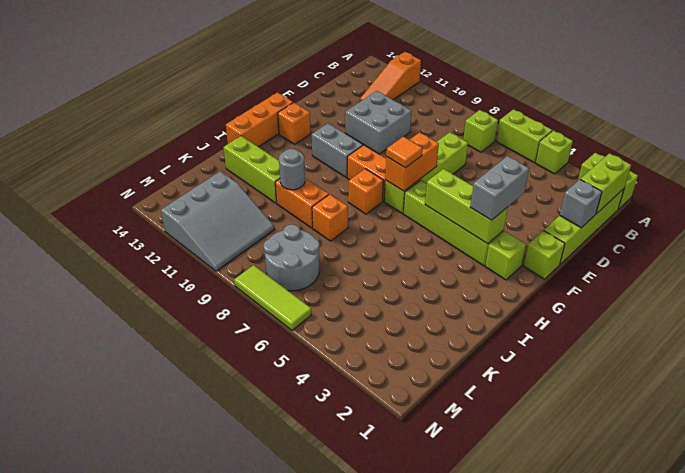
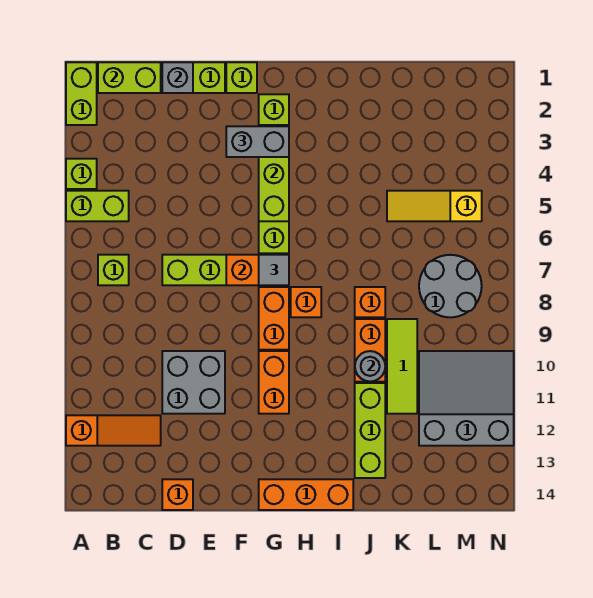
lime brick A5:A6 level 1 -> lime brick A5:B5 level 1
orange tile G7 level 3 -> grey tile G7 level 3
grey brick G10:G11 level 1 -> orange brick G10:G11 level 1
orange brick G13 level 1 -> orange brick D14 level 1
none -> yellow slope K5:M5 level 1 top M
lime tile N6:N8 level 1 -> lime tile K9:K11 level 1

